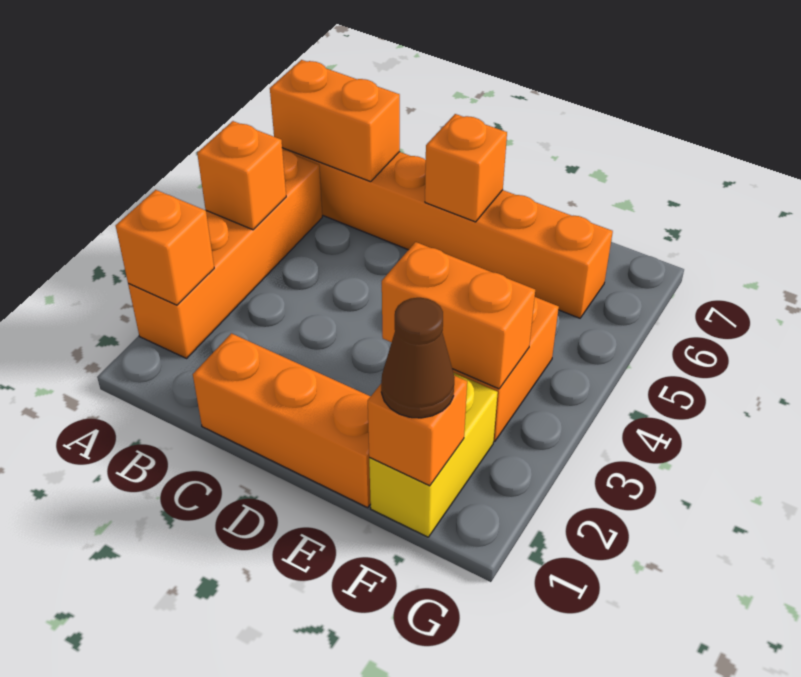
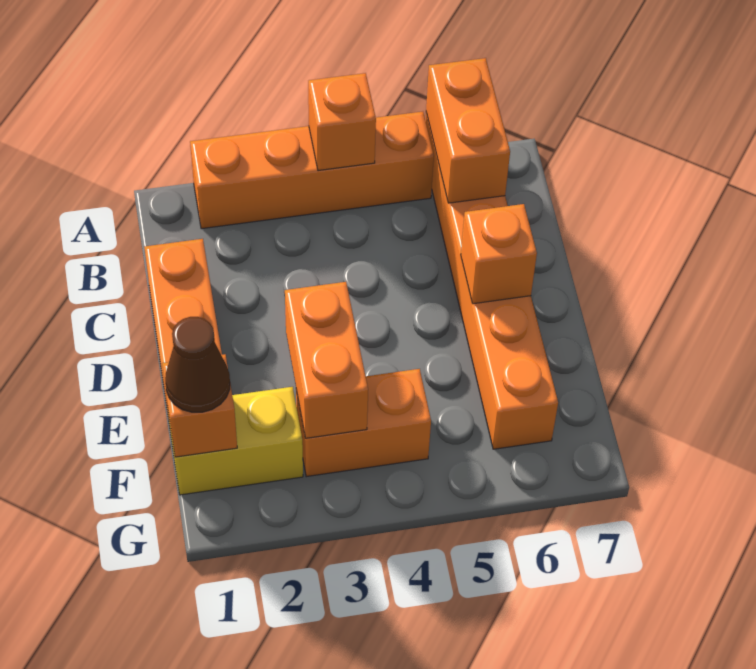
orange brick A2 level 2 -> none

